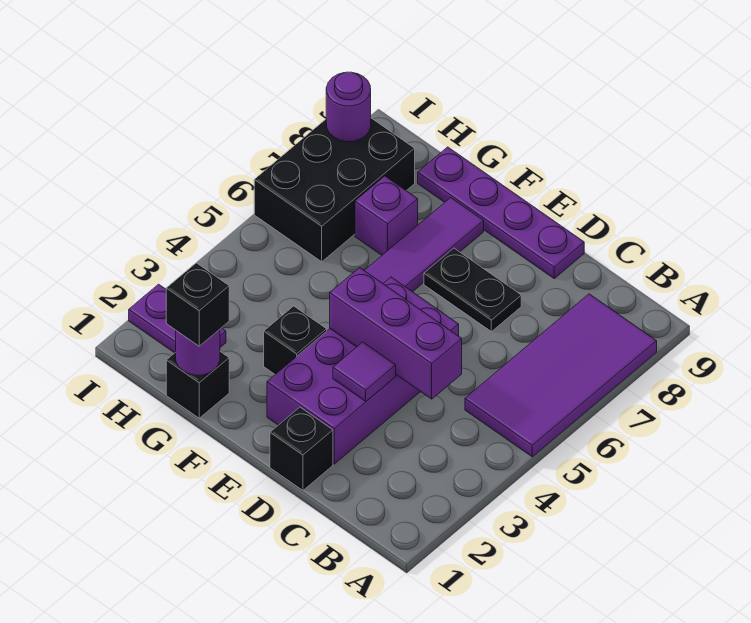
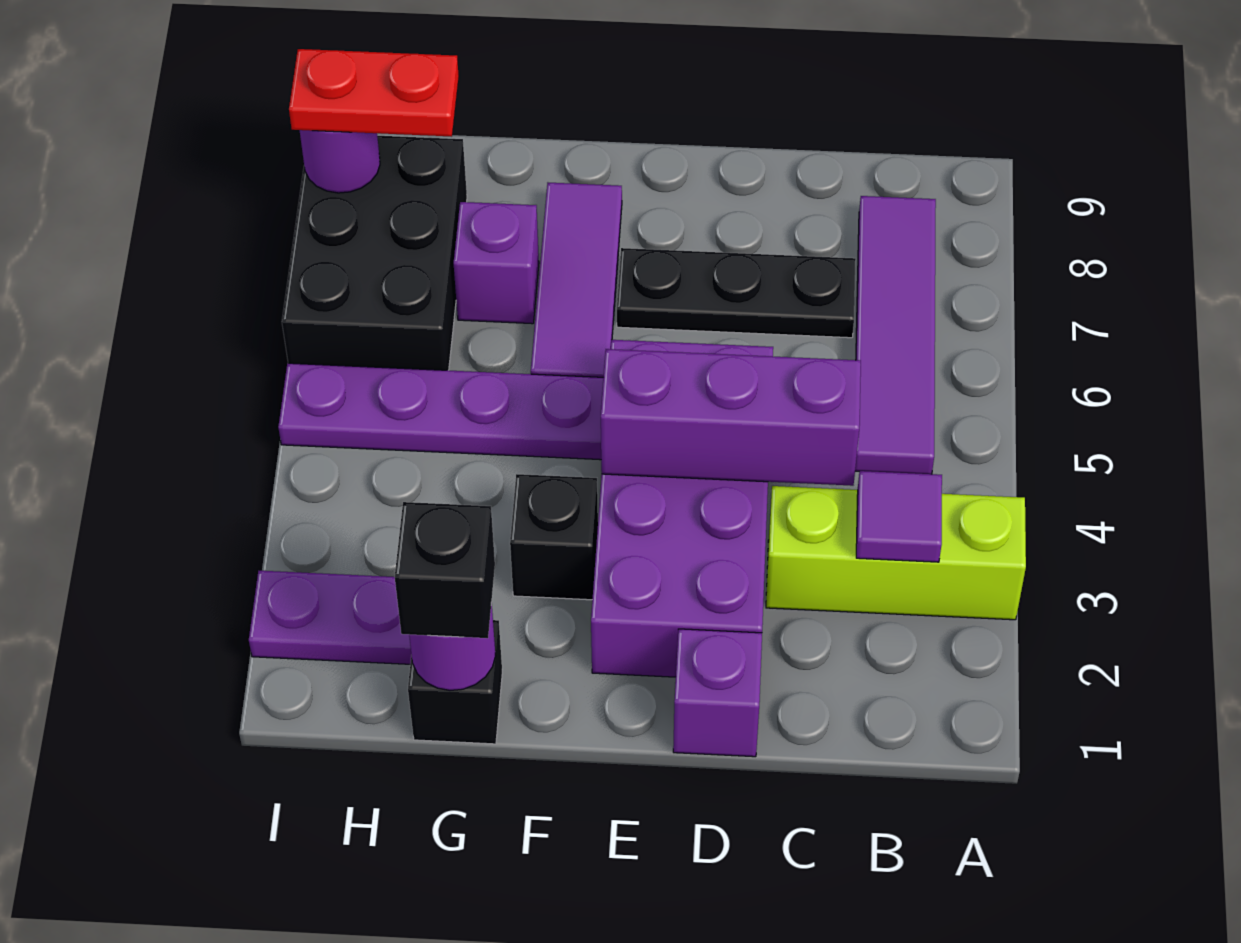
none -> lime brick A3:C3 level 1
purple tile A5:B8 level 1 -> purple tile B5:B8 level 1
black brick D1 level 1 -> purple brick D1 level 1
purple tile D3 level 2 -> purple tile B3 level 2
black plate D7:E7 level 1 -> black plate C7:E7 level 1
purple plate D9:G9 level 1 -> purple plate F5:I5 level 1
none -> red plate H8:I8 level 3

